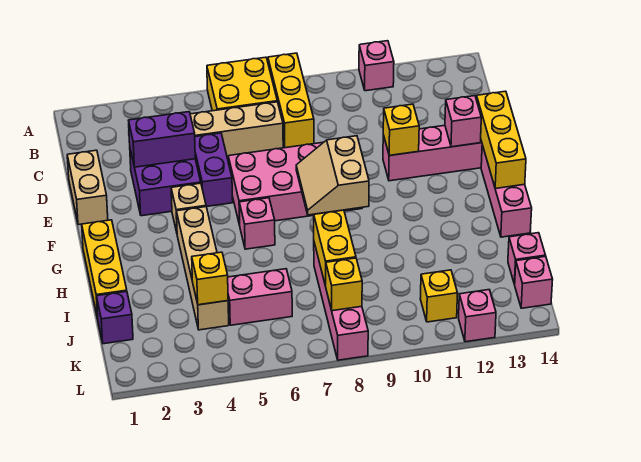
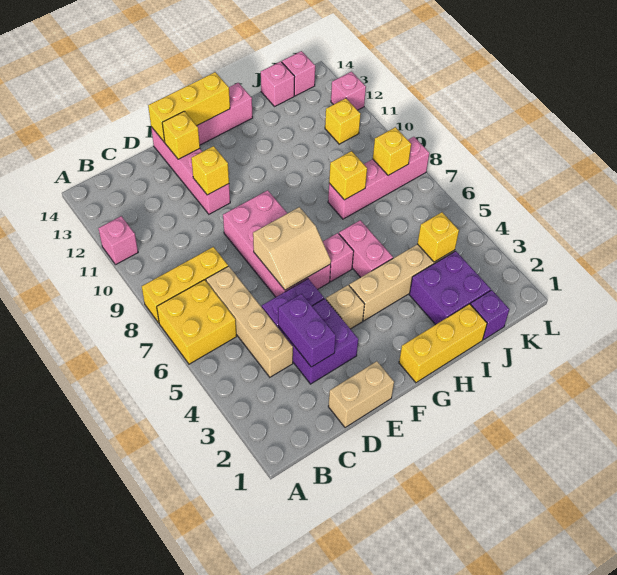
pink brick E13 level 2 -> yellow brick E13 level 2
tan slope F8:G9 level 2 top 9 -> tan slope E6:F7 level 2 top 7
none -> purple brick I2:J3 level 1
yellow brick I8:J8 level 2 -> yellow brick I8 level 2
pink brick J5:J6 level 1 -> pink brick H5:H6 level 1

